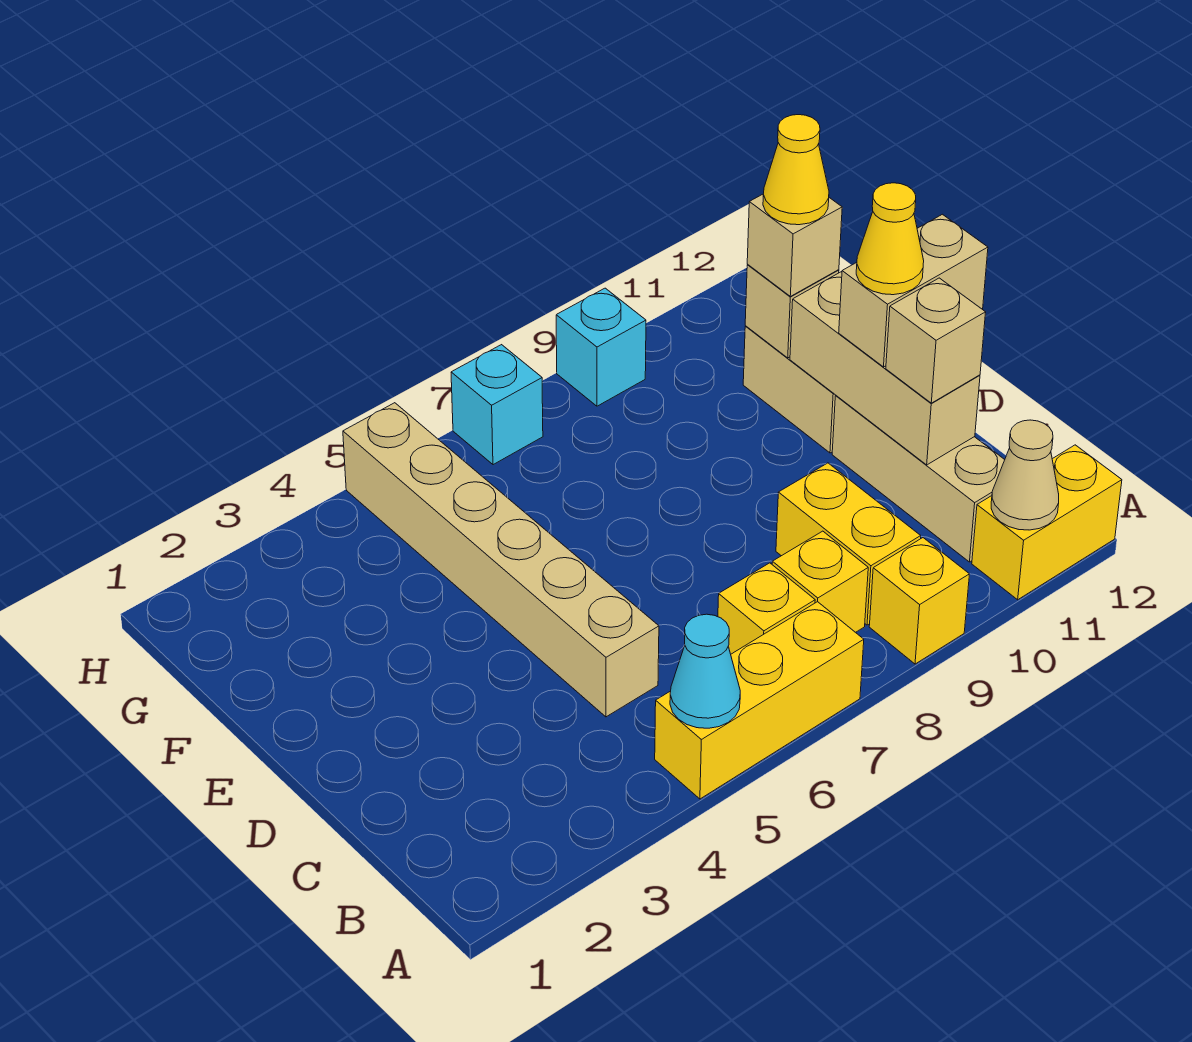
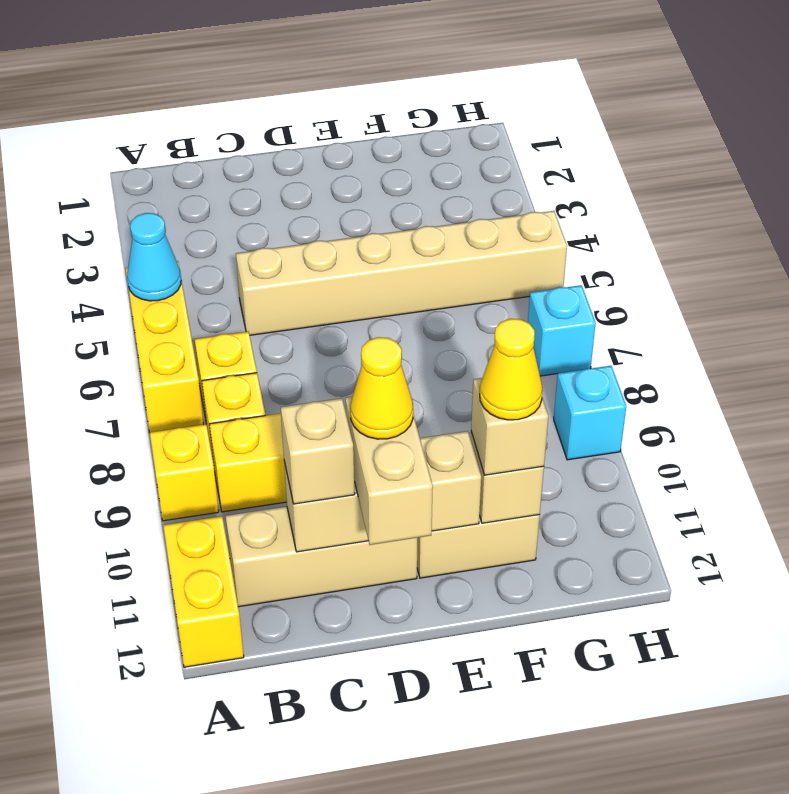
tan cone A11 level 2 -> none

